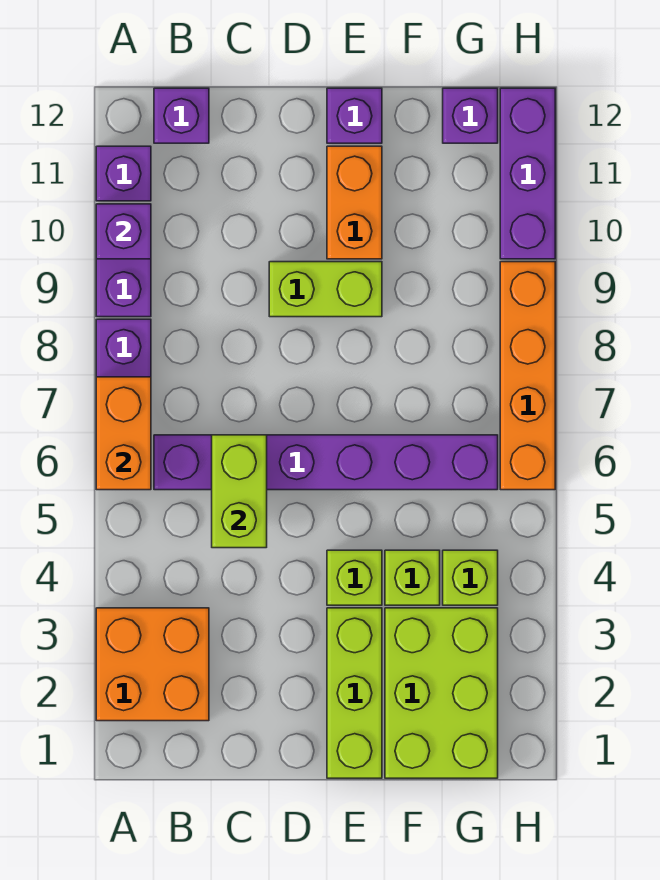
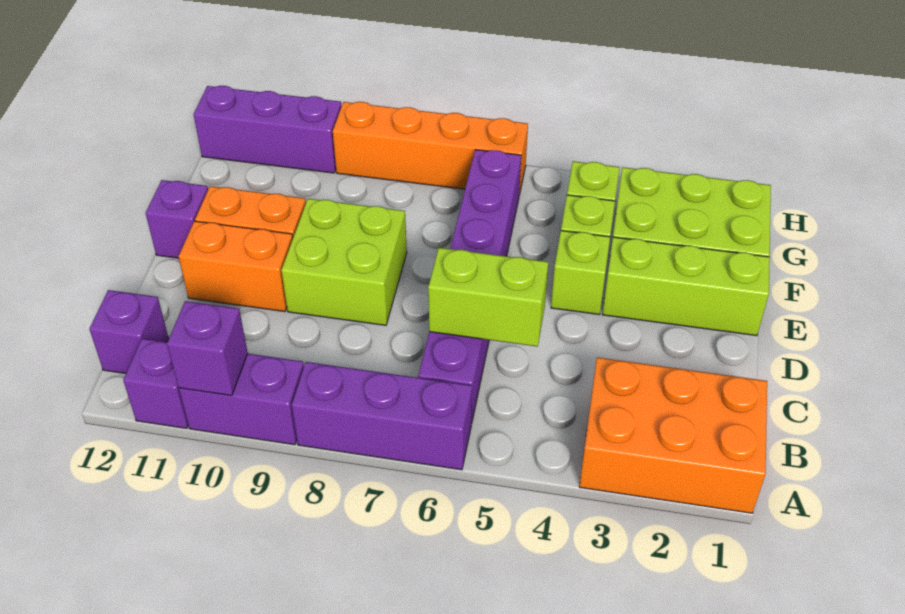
orange brick A2:B3 level 1 -> orange brick A1:B3 level 1
orange brick A6:A7 level 2 -> orange brick D10:D11 level 1
lime brick D9:E9 level 1 -> lime brick D8:E9 level 1
purple brick G12 level 1 -> none

